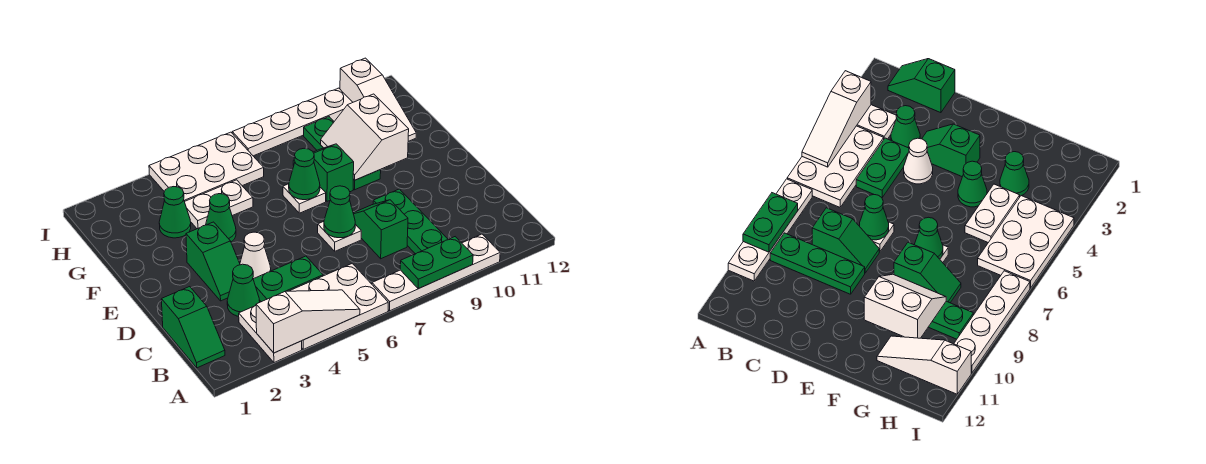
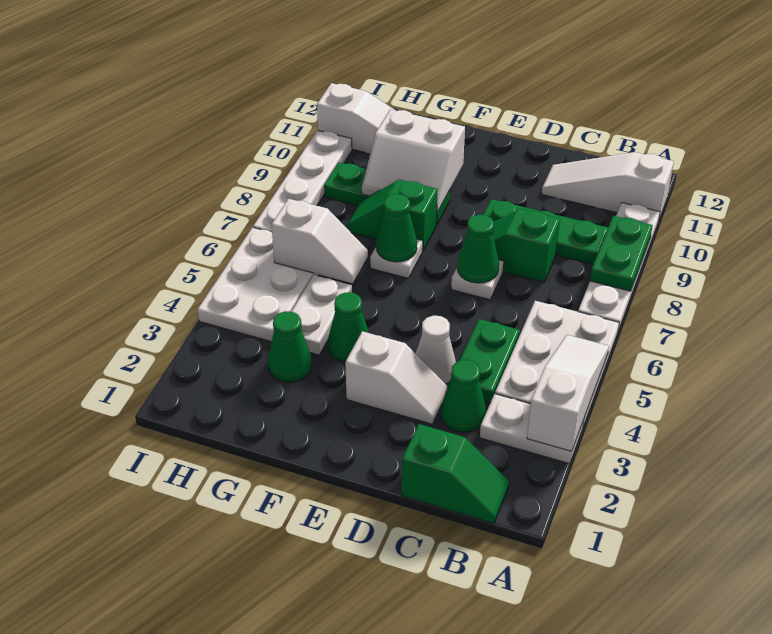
none -> white slope A11:C11 level 1 top A
green slope D3:E3 level 1 top E -> white slope D3:E3 level 1 top E
none -> white slope G6:H6 level 2 top H

